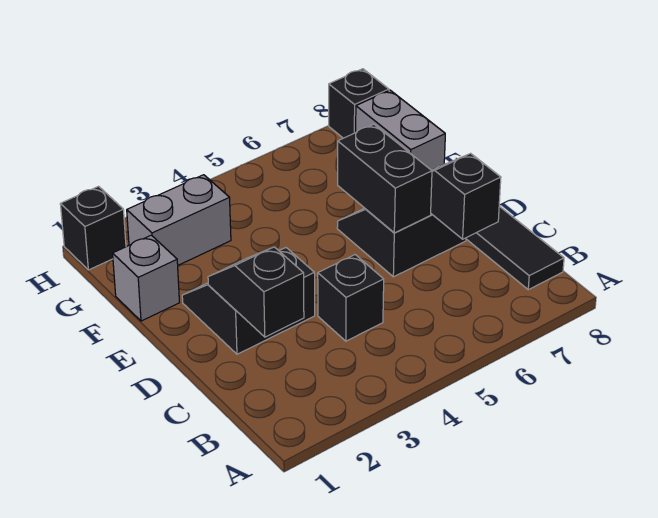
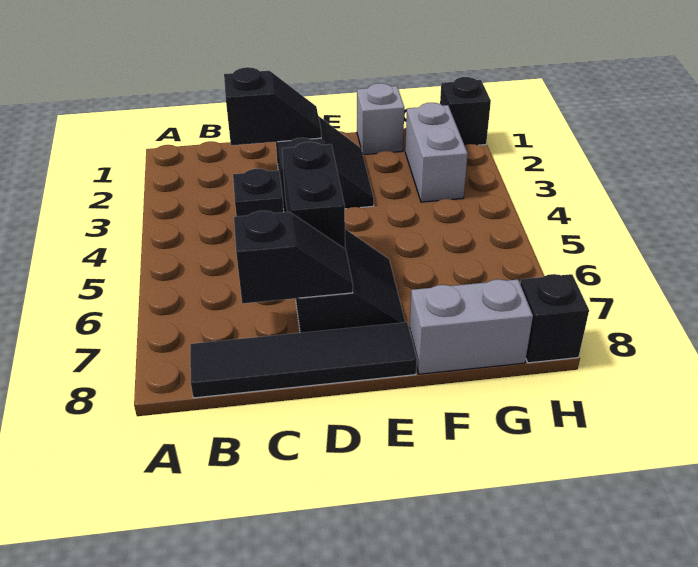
black brick D6:E6 level 2 -> black brick D5:D6 level 2

